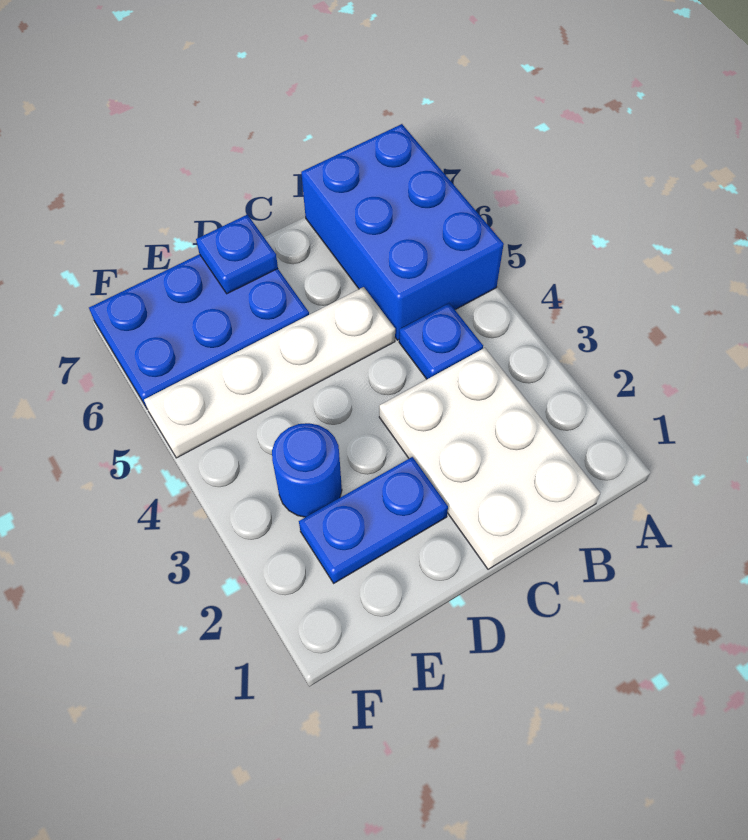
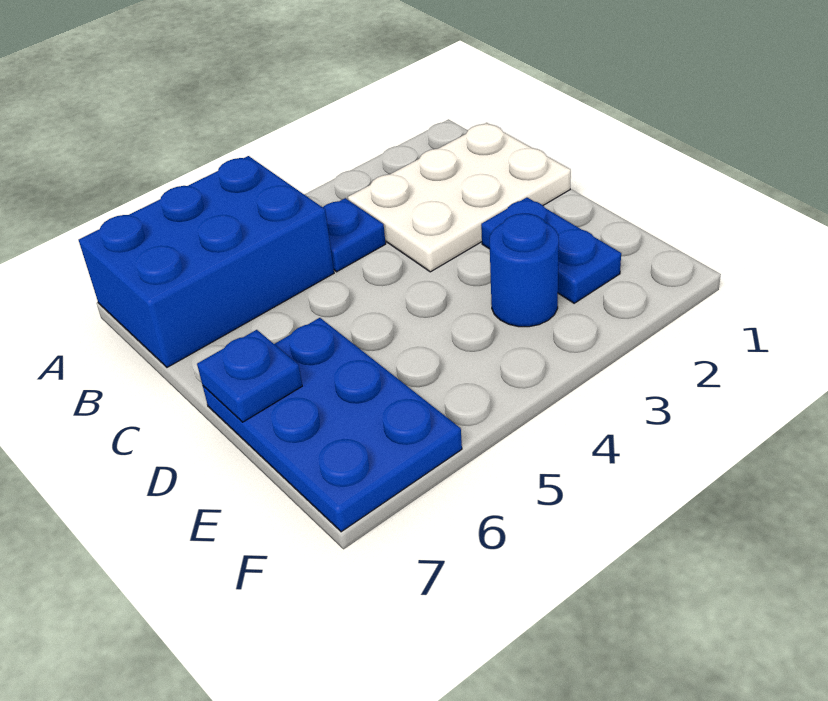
white plate C5:F5 level 1 -> none

